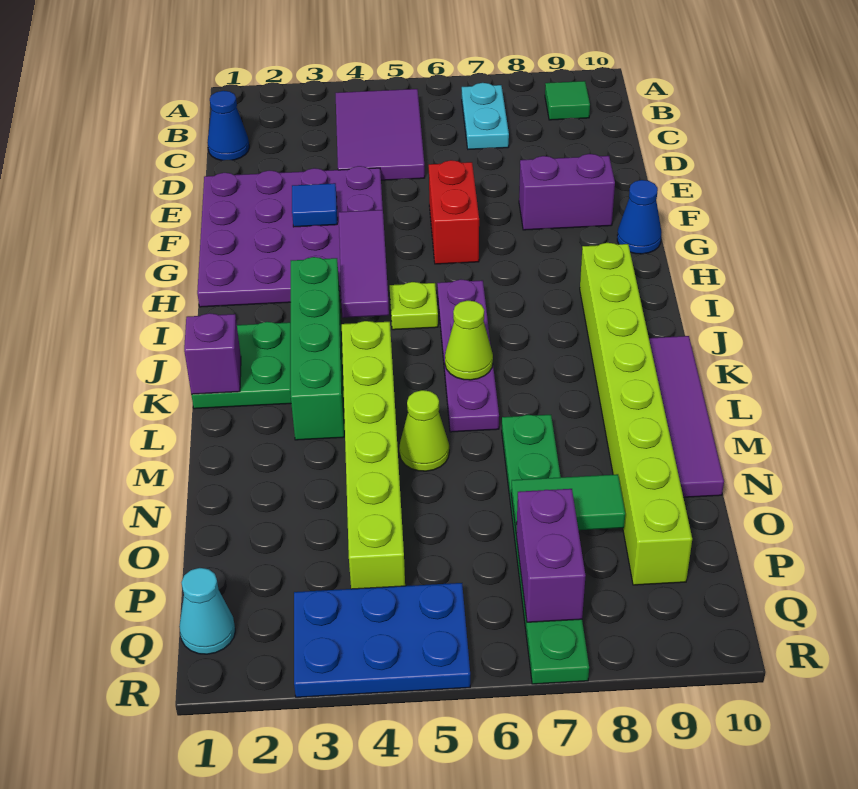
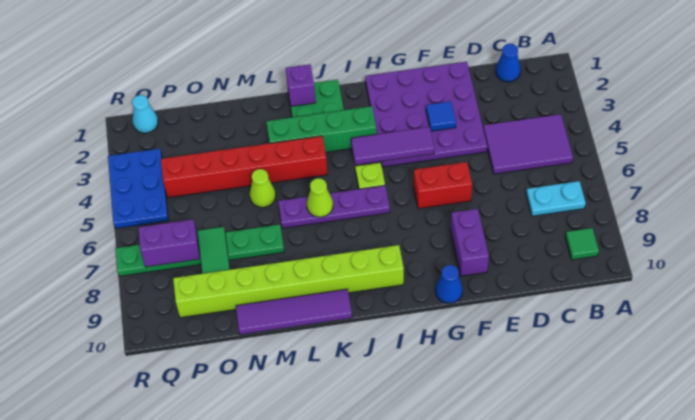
lime brick K4:P4 level 1 -> red brick K4:P4 level 1

